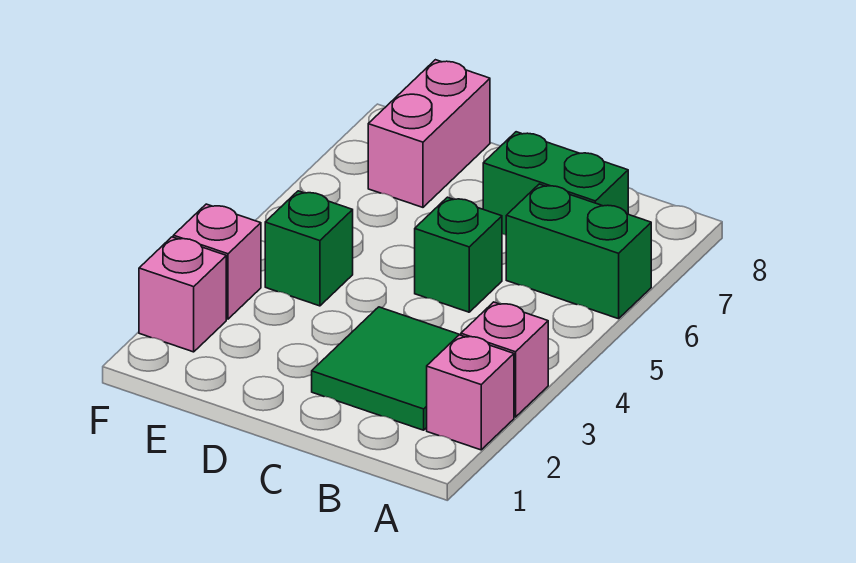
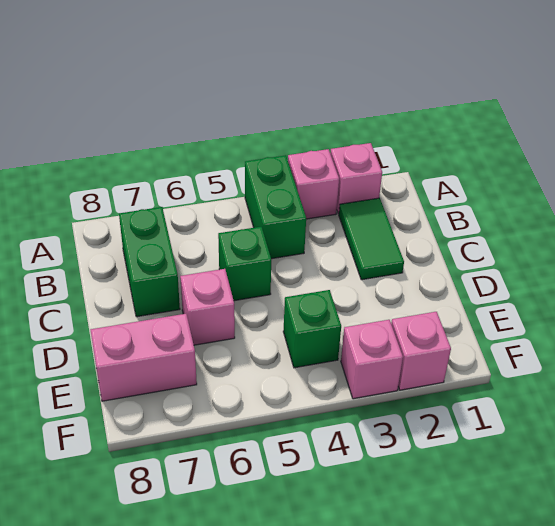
green brick A6:B6 level 1 -> green brick A4:B4 level 1
green tile B2:C3 level 1 -> green tile B2:C2 level 1
none -> pink brick D6 level 1

